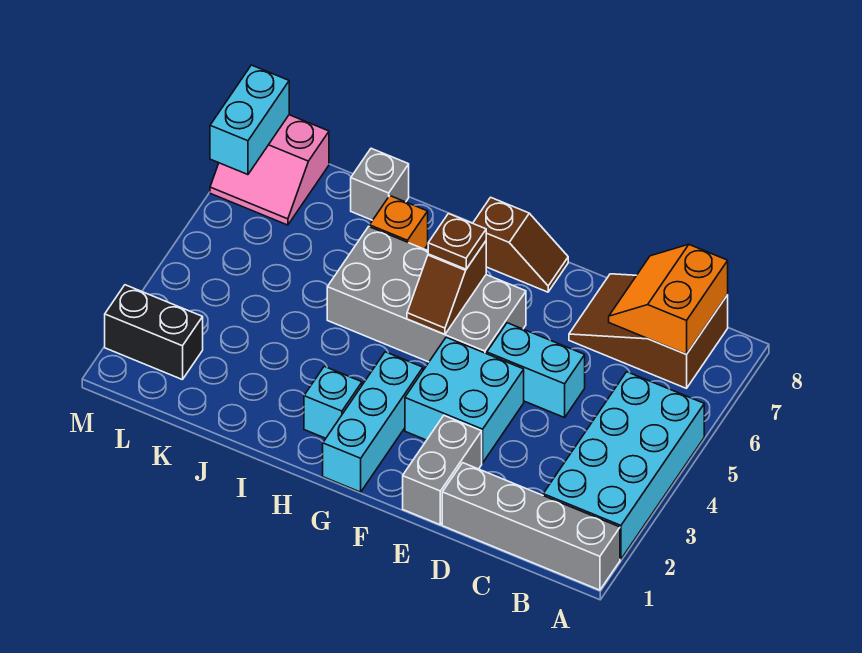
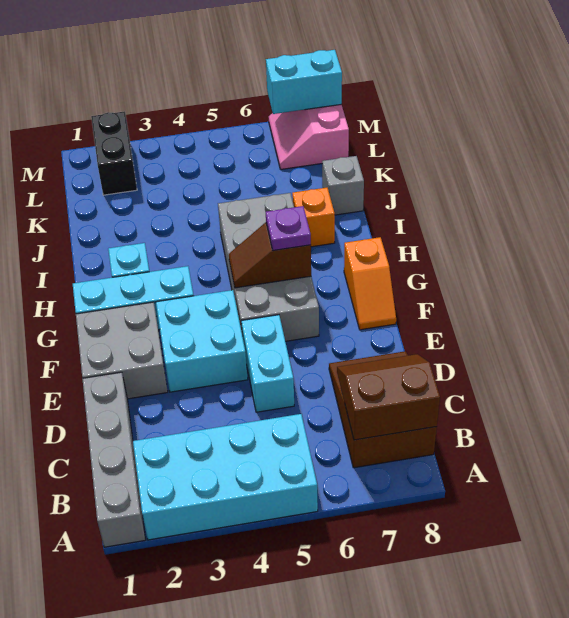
orange slope B7:C8 level 2 top B -> brown slope B7:C8 level 2 top B
grey brick E1:E2 level 1 -> grey brick E1:F2 level 1
brown slope F8:G8 level 1 top G -> orange slope F8:G8 level 1 top G
brown plate G6 level 3 -> purple plate G6 level 3

